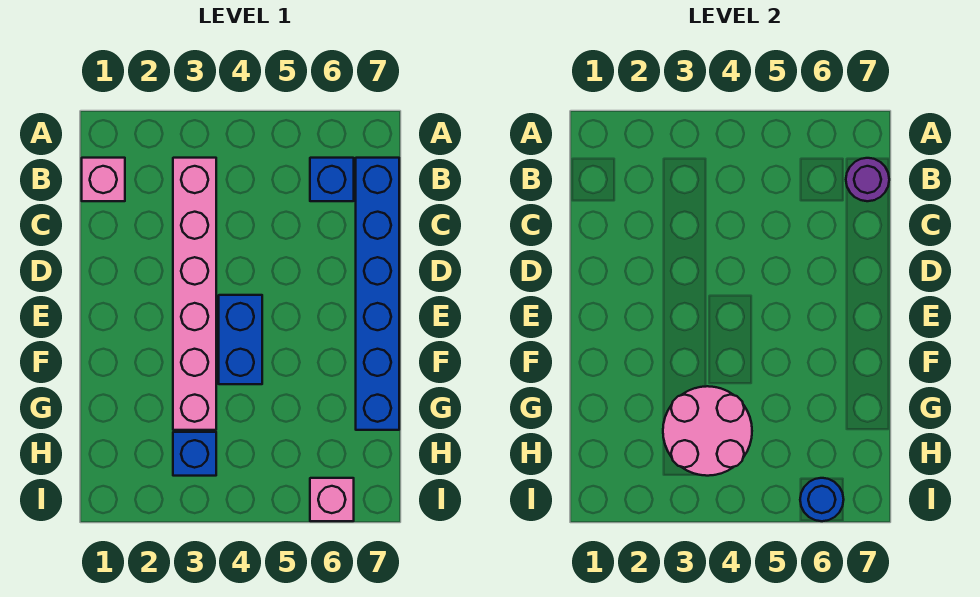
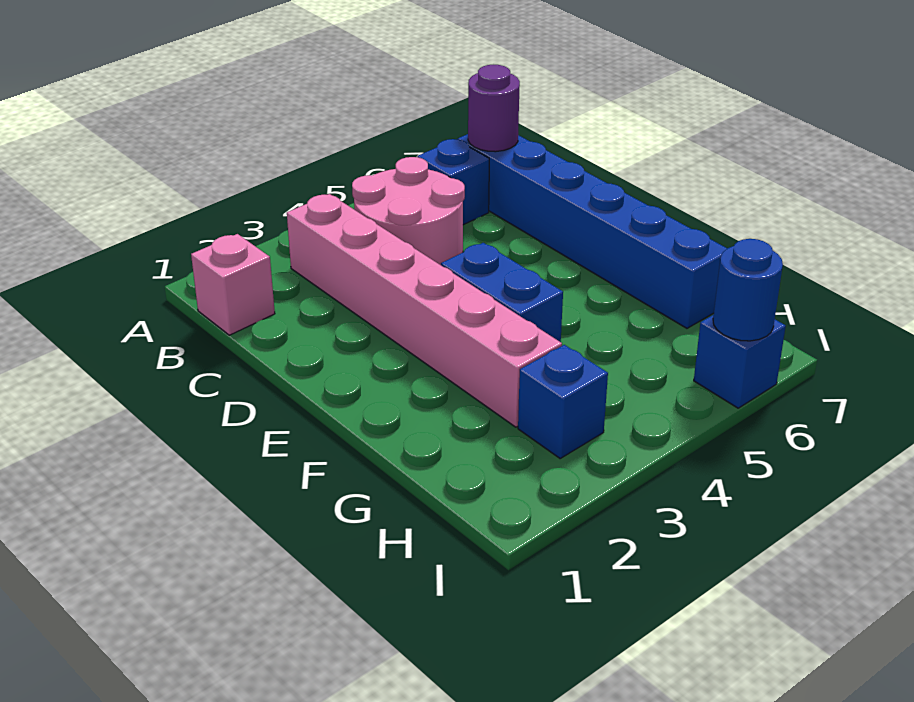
pink round brick G3:H4 level 2 -> pink round brick B4:C5 level 1
pink brick I6 level 1 -> blue brick I6 level 1

